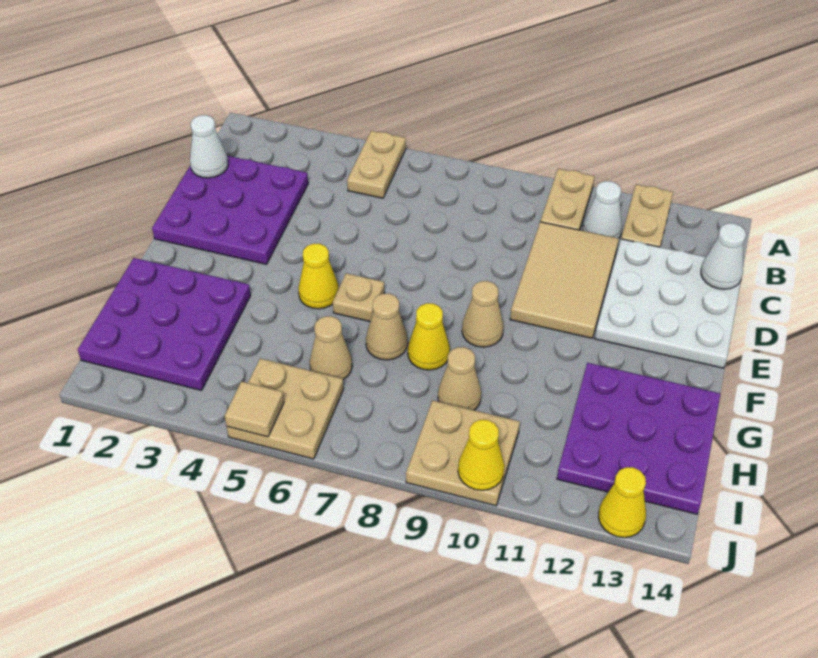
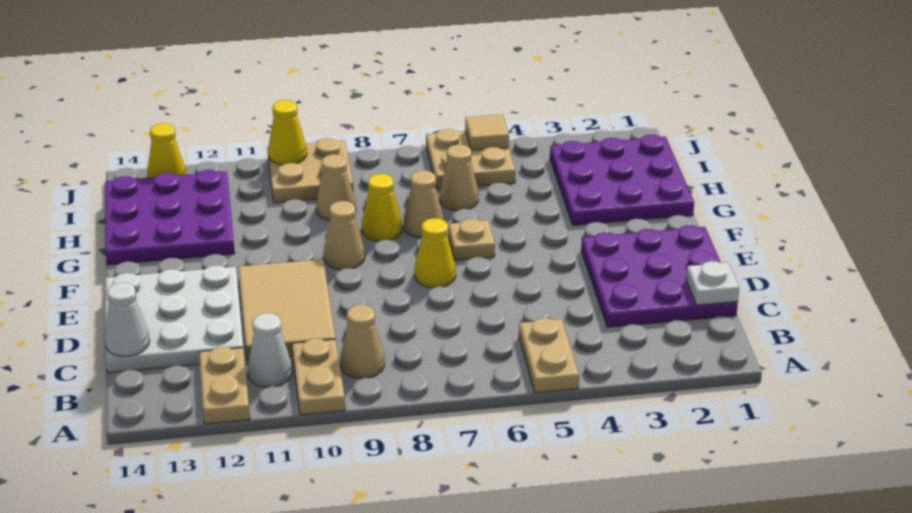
none -> tan cone B9 level 1
white cone C1 level 2 -> white plate C1 level 2
yellow cone F5 level 1 -> yellow cone E7 level 1

